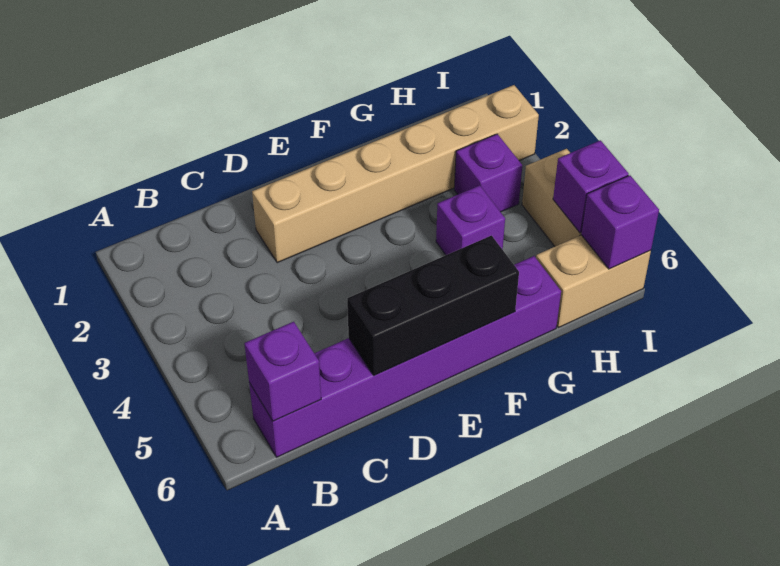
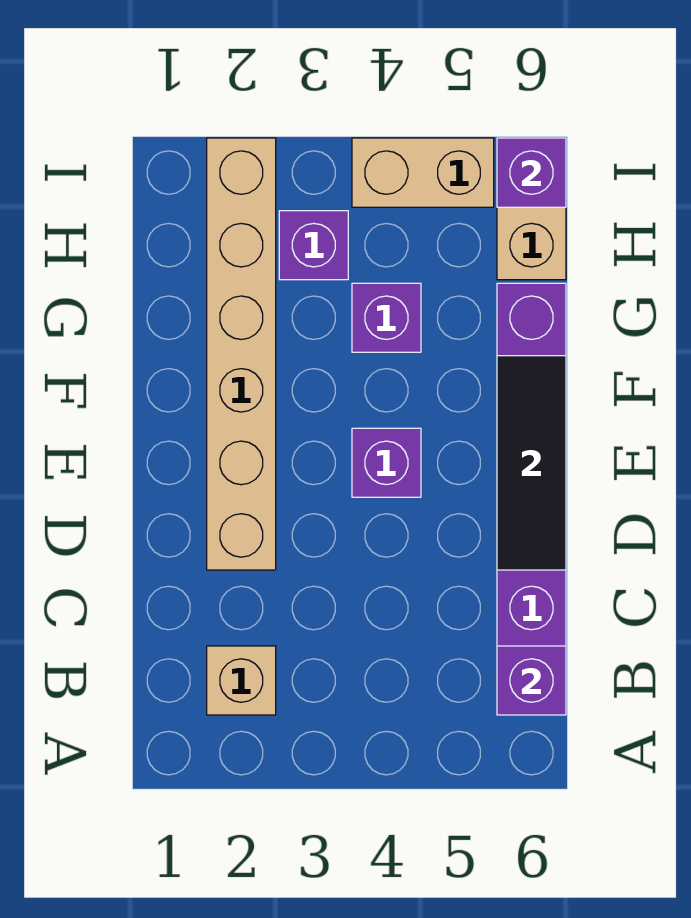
none -> tan brick B2 level 1
black brick D6:F6 level 2 -> black tile D6:F6 level 2
purple brick I5 level 2 -> purple brick E4 level 1

